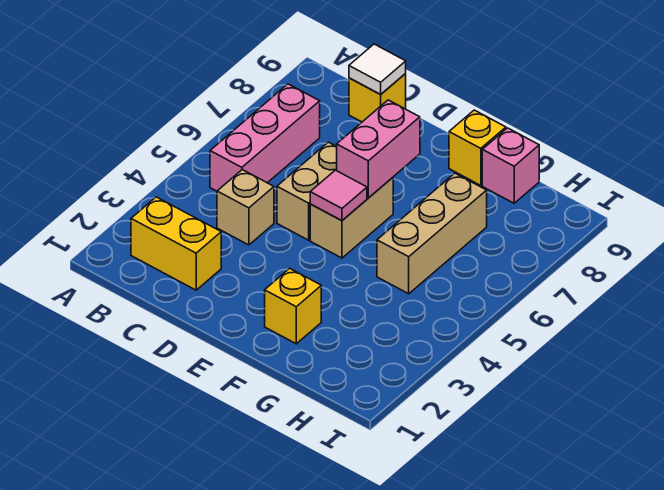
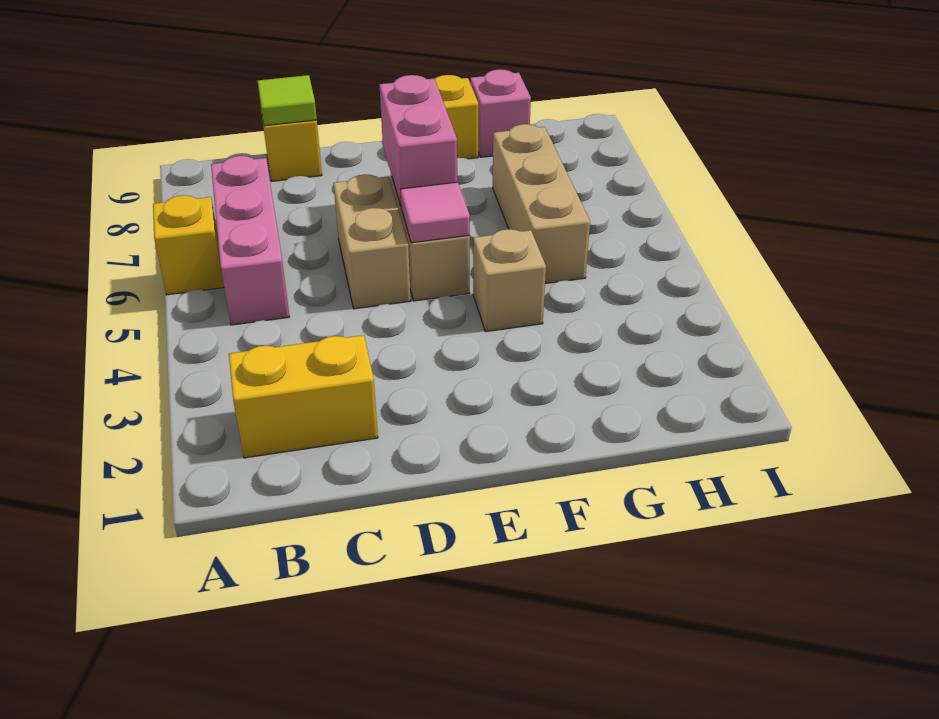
tan brick C4 level 1 -> tan brick F4 level 1
white tile C9 level 2 -> lime tile C9 level 2
yellow brick F2 level 1 -> yellow brick A6 level 1

